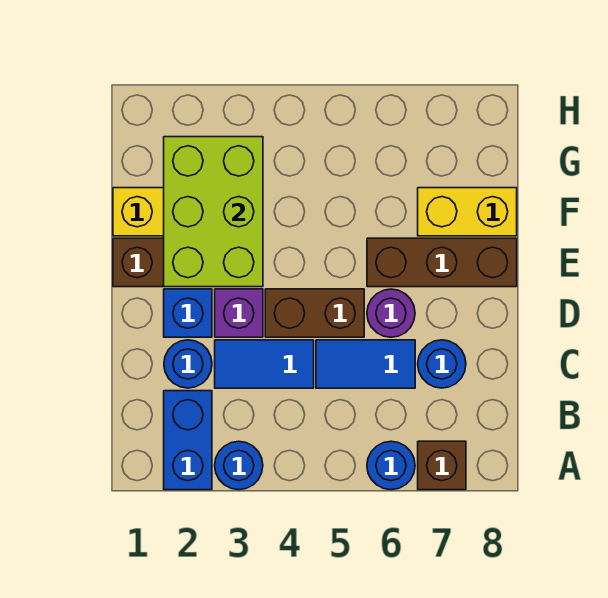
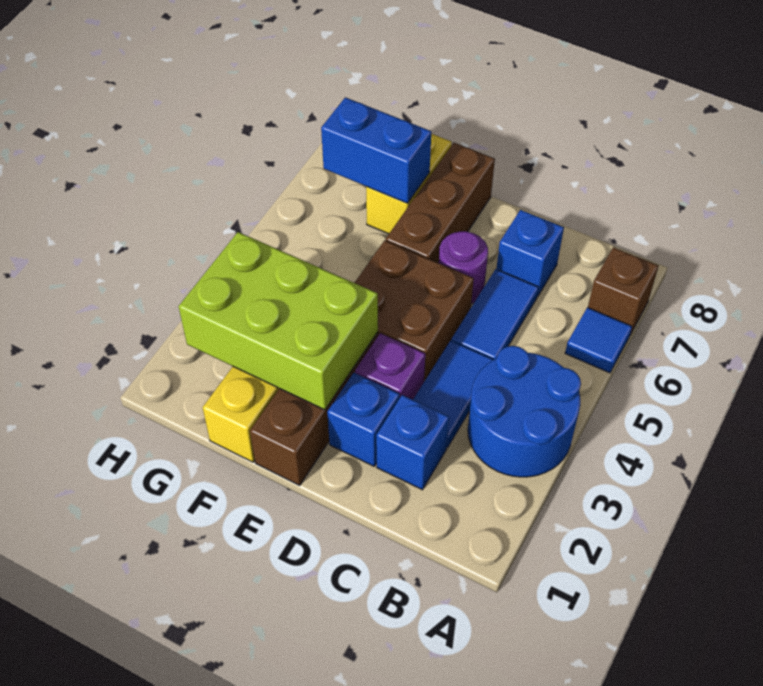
blue brick A2:B2 level 1 -> blue brick F7:G7 level 2
blue round brick A3 level 1 -> blue round brick A3:B4 level 1
blue round brick A6 level 1 -> blue tile A6 level 1
blue round brick C2 level 1 -> blue brick C2 level 1
blue round brick C7 level 1 -> blue brick C7 level 1
brown brick D4:D5 level 1 -> brown brick D4:E5 level 1

